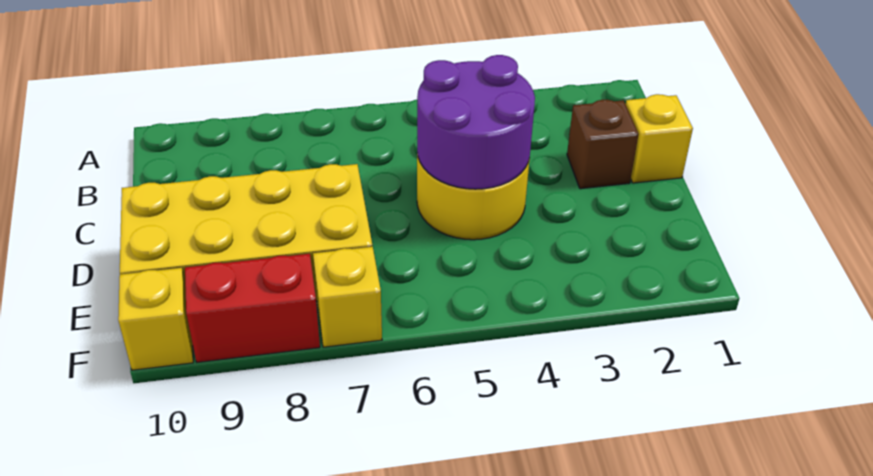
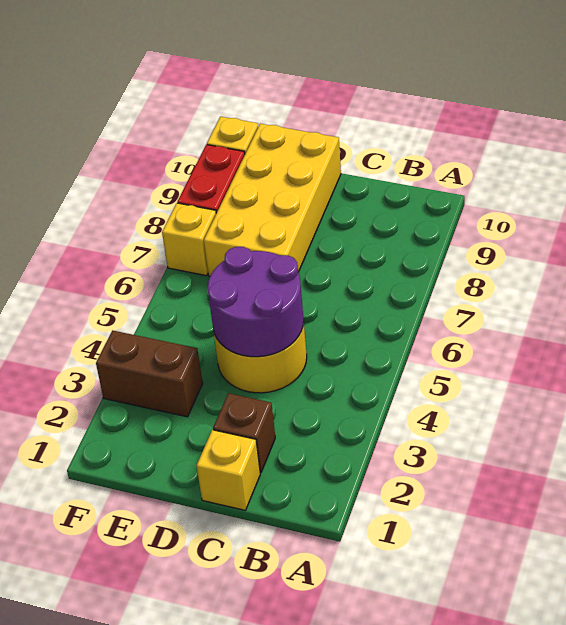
none -> brown brick E3:F3 level 1

